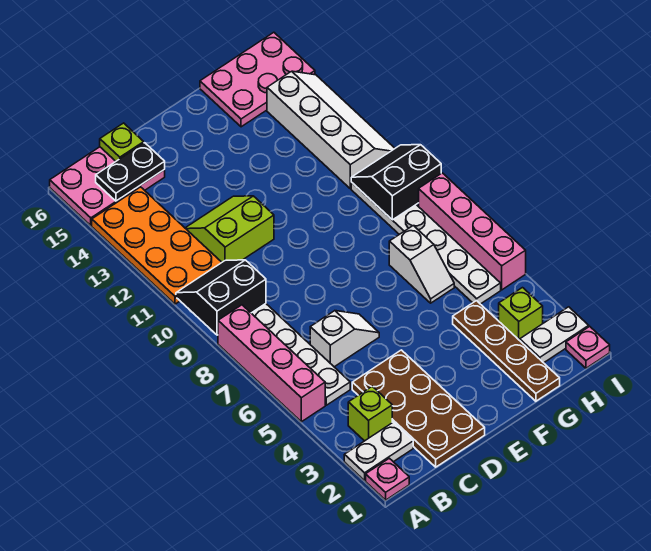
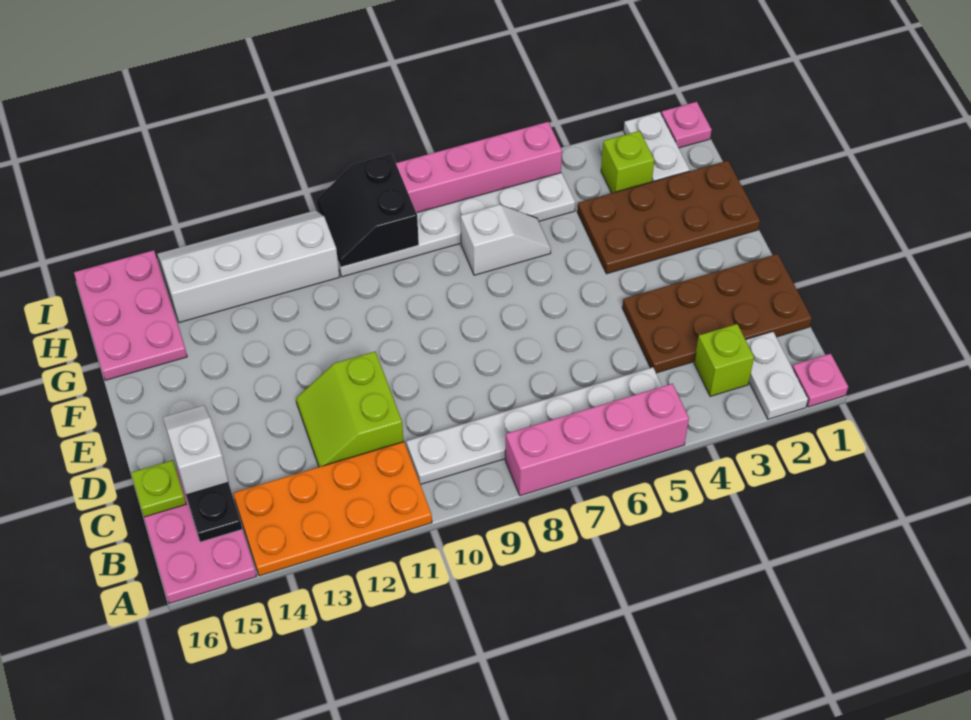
black slope A9:B10 level 2 top 9 -> none
white slope C6:D6 level 1 top C -> white slope C15:D15 level 3 top C
brown plate G1:G4 level 1 -> brown plate F1:G4 level 1

